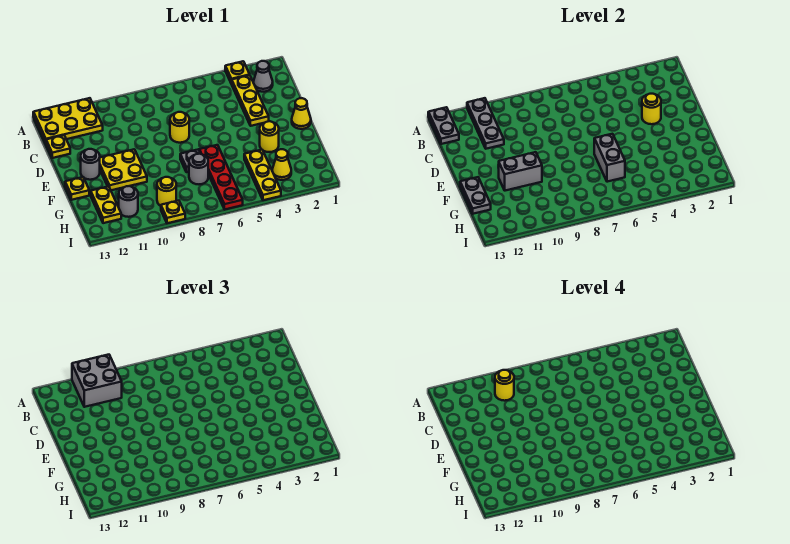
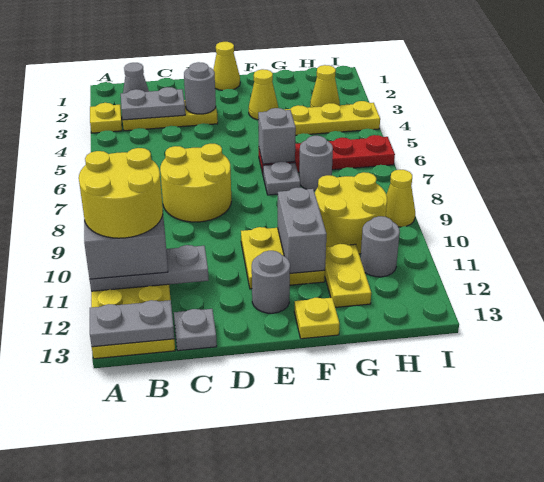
yellow round brick B10 level 4 -> yellow round brick A10:B11 level 4
yellow plate C13 level 1 -> grey plate C13 level 1
yellow round brick D3 level 2 -> grey round brick D3 level 2
yellow round brick D7 level 1 -> yellow round brick C7:D8 level 1
yellow round brick F3 level 1 -> yellow cone F3 level 1
grey brick F6:G6 level 2 -> grey brick F6 level 2
grey plate F13:G13 level 2 -> grey plate B3:C3 level 2
yellow plate G12:H12 level 1 -> yellow plate G11:G12 level 1
yellow round brick H9 level 1 -> yellow round brick G9:H10 level 1
yellow plate I9 level 1 -> yellow cone I9 level 1

